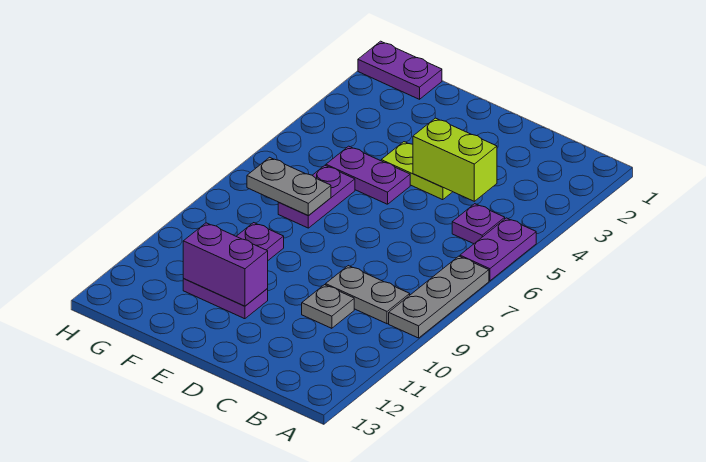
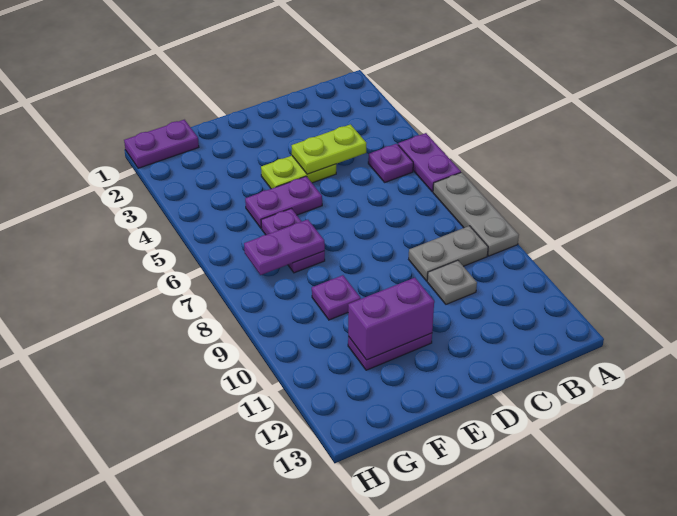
lime brick C4:D4 level 2 -> lime plate C4:D4 level 2
grey plate F7:G7 level 2 -> purple plate F7:G7 level 2

